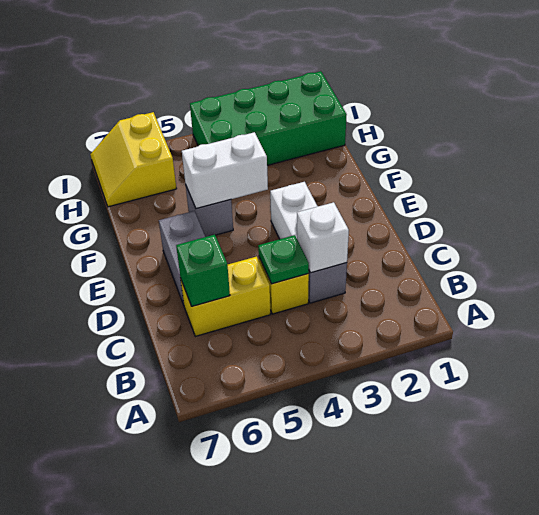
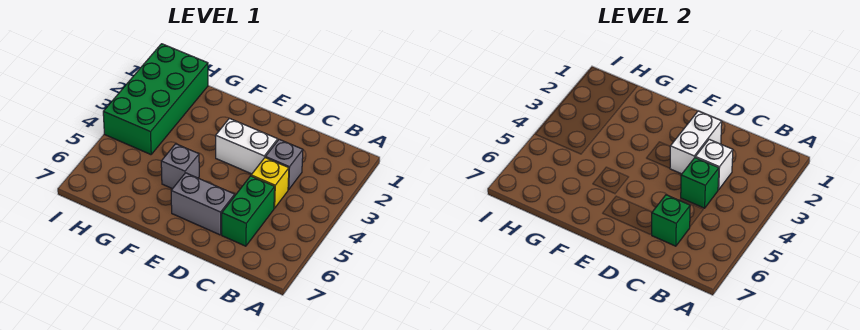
green plate C4 level 2 -> green brick C4 level 2
yellow brick C5:C6 level 1 -> green brick C5:C6 level 1
white brick F4:F5 level 2 -> white brick D2:D3 level 2
yellow slope H6:I7 level 1 top 6 -> none

